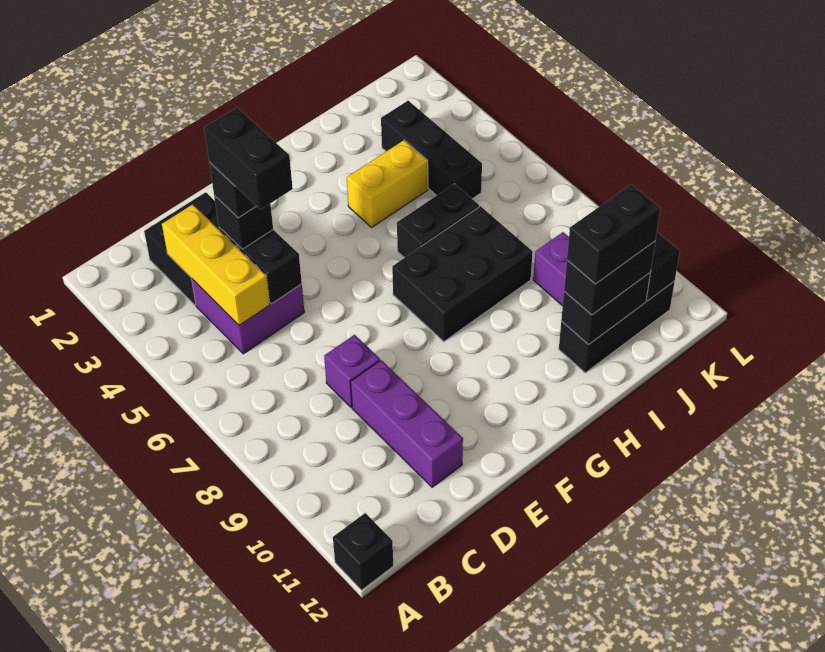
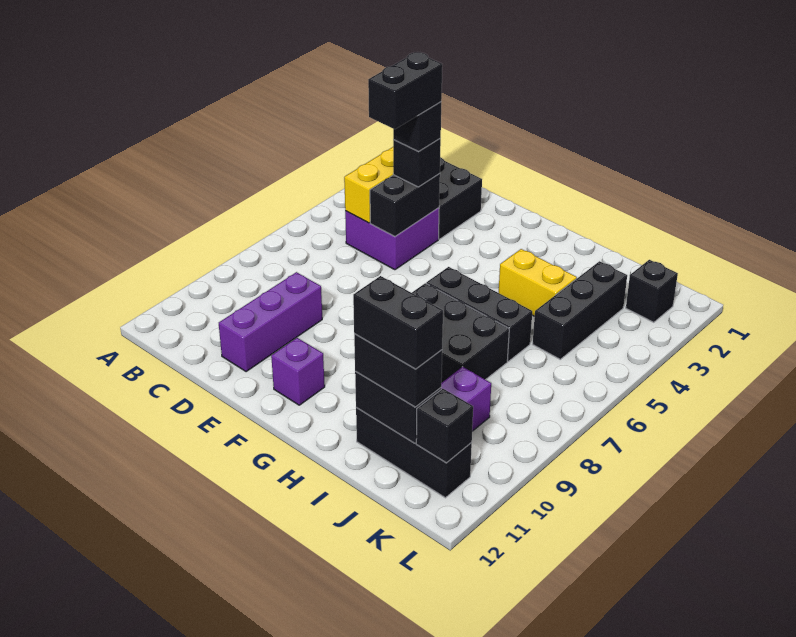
black brick A12 level 1 -> black brick K2 level 1
purple brick D8 level 1 -> purple brick F11 level 1
black brick H6:I6 level 1 -> black brick G6:I6 level 1

